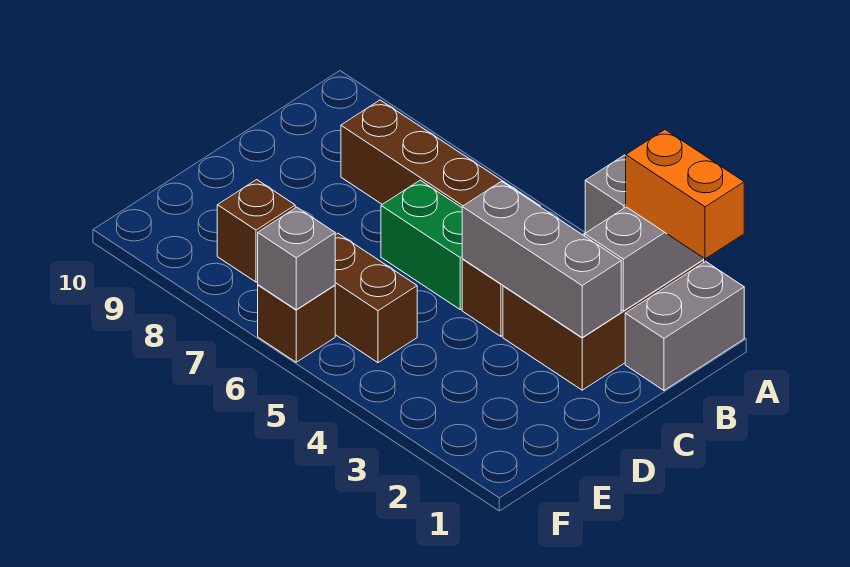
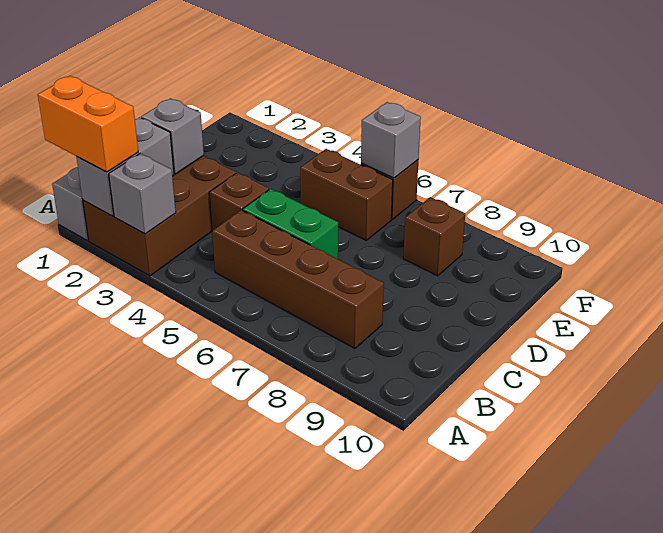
grey brick C2:C4 level 2 -> grey brick C2 level 2

